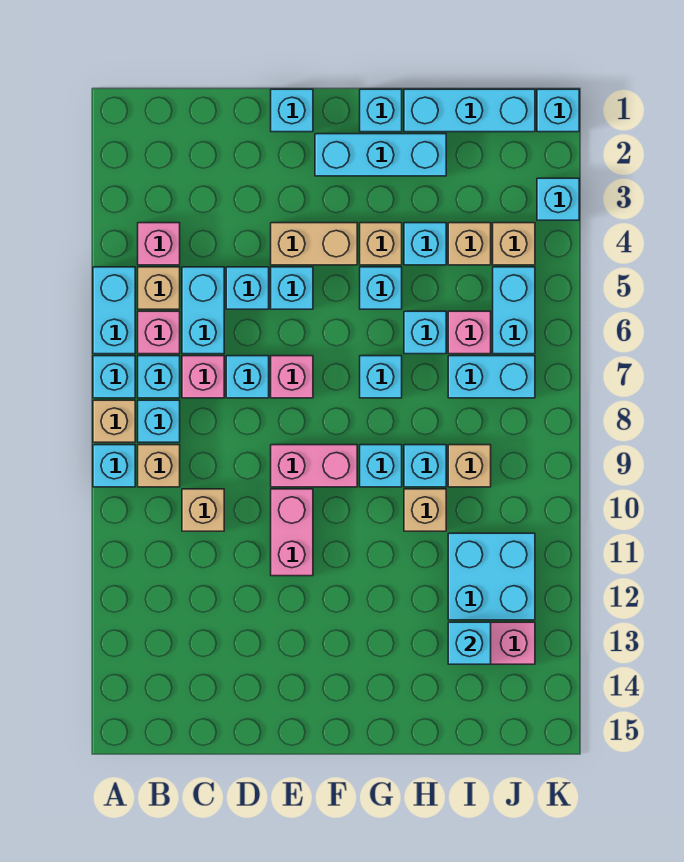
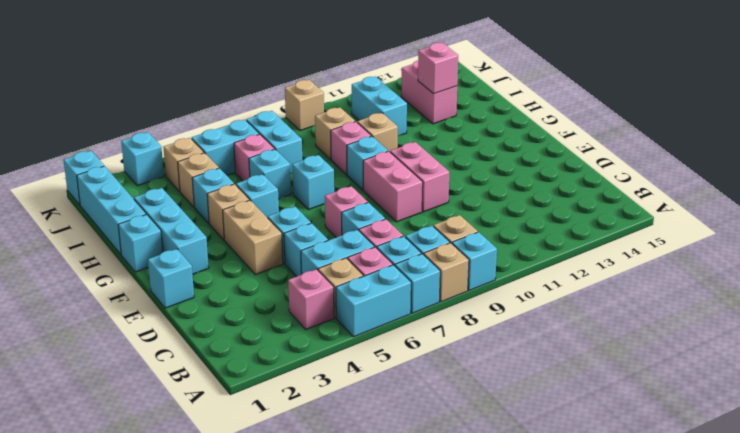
tan brick C10 level 1 -> tan brick K9 level 1
pink brick E10:E11 level 1 -> pink brick E10:F10 level 1
cyan brick H9 level 1 -> pink brick H9 level 1
cyan brick I11:J12 level 1 -> cyan brick I11:J11 level 1
cyan brick I13 level 2 -> pink brick I13 level 2

